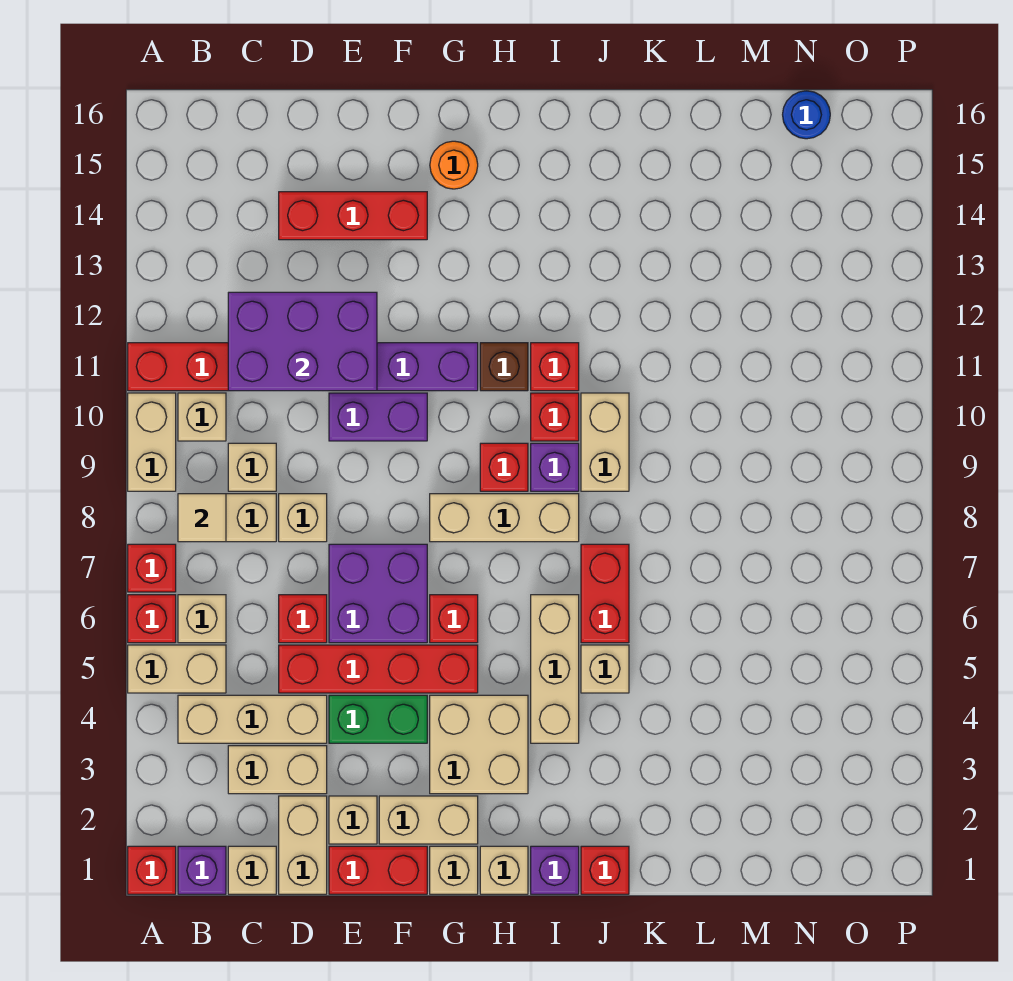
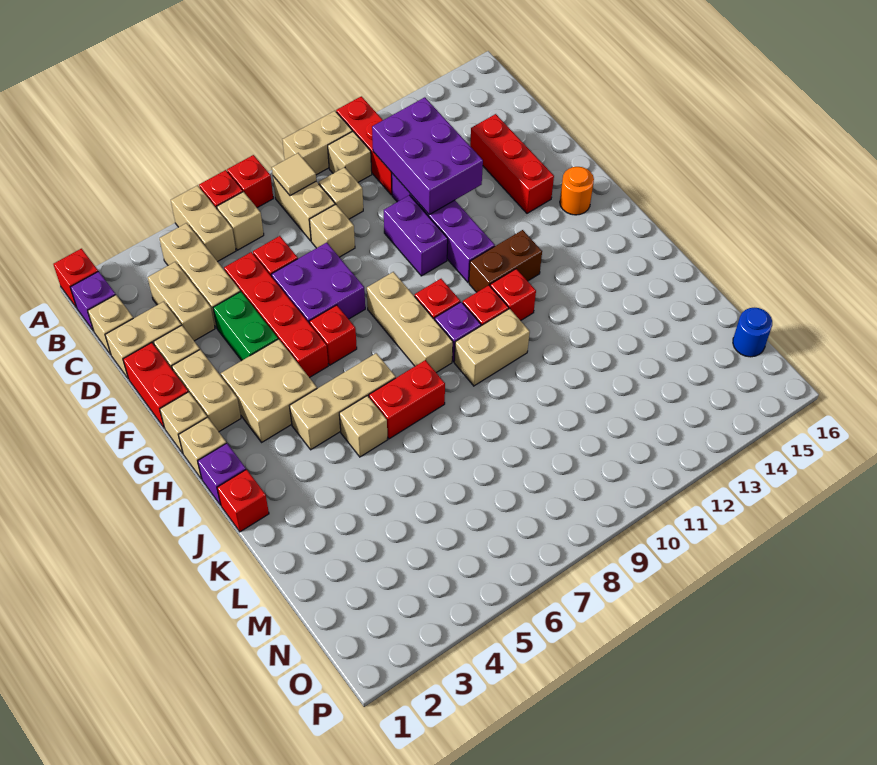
brown brick H11 level 1 -> brown brick H11:H12 level 1

